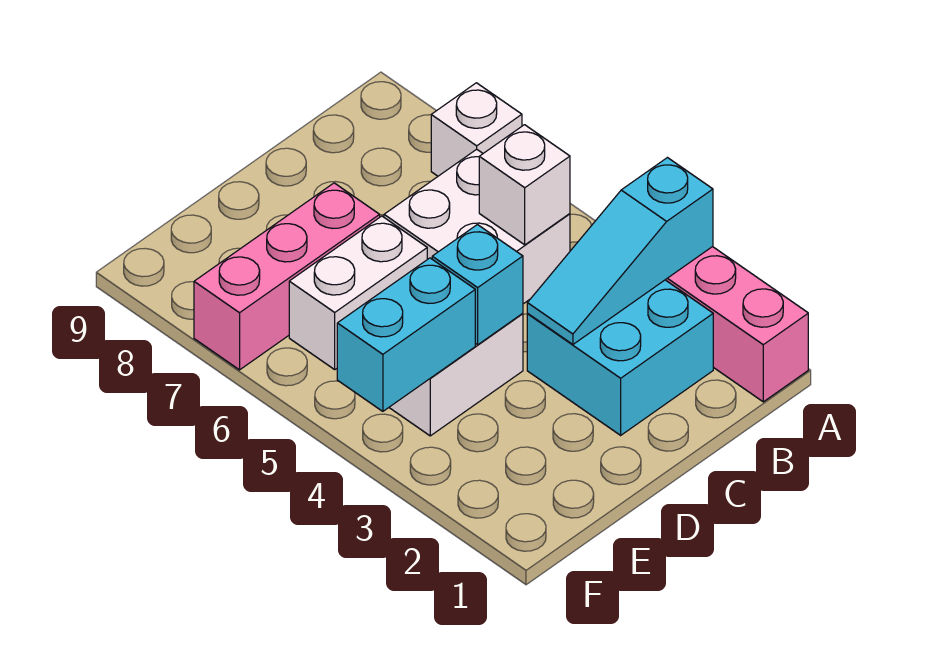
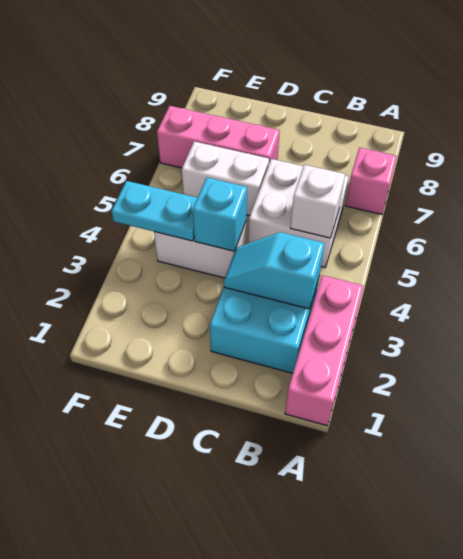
cyan slope A3:C3 level 2 top A -> cyan slope B3:C3 level 2 top B
white brick A7 level 1 -> pink brick A7 level 1
cyan brick E4:F4 level 2 -> cyan plate E4:F4 level 2

